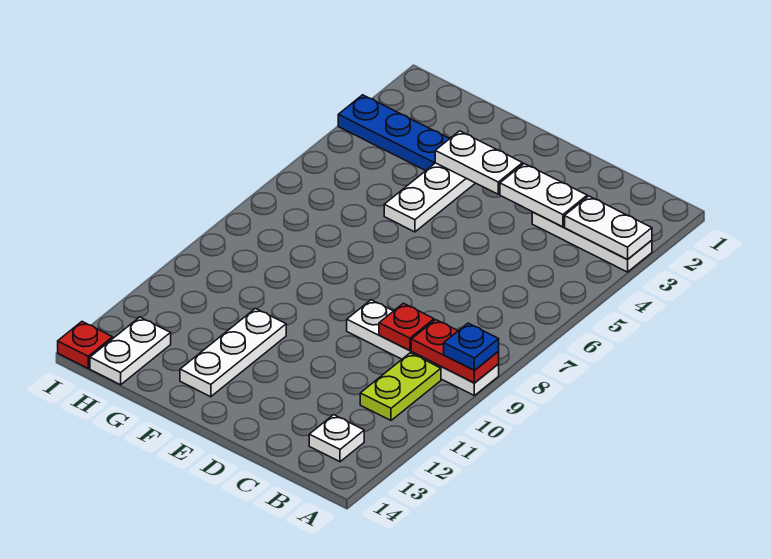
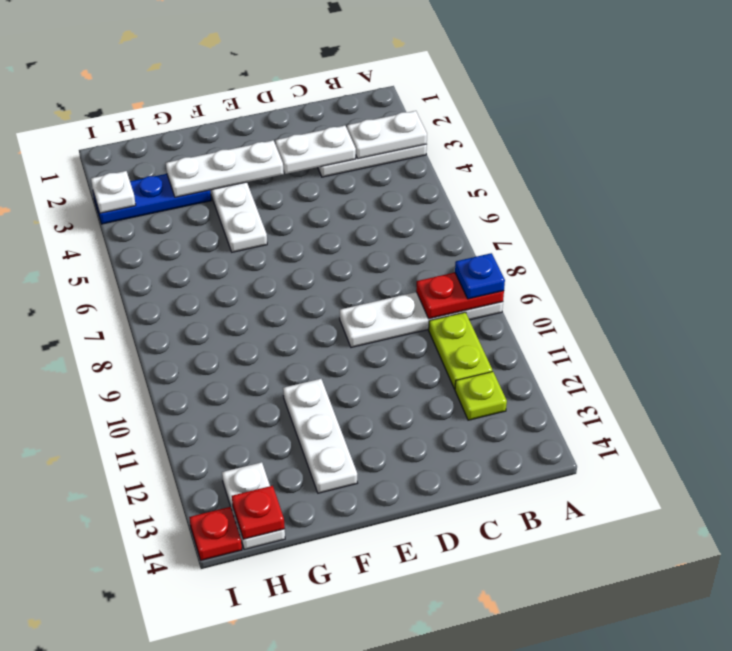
none -> lime plate B12 level 1
white plate B13 level 1 -> white plate I3 level 2
red plate C9 level 2 -> red plate H14 level 2
white plate E3:F3 level 2 -> white plate E3:G3 level 2

